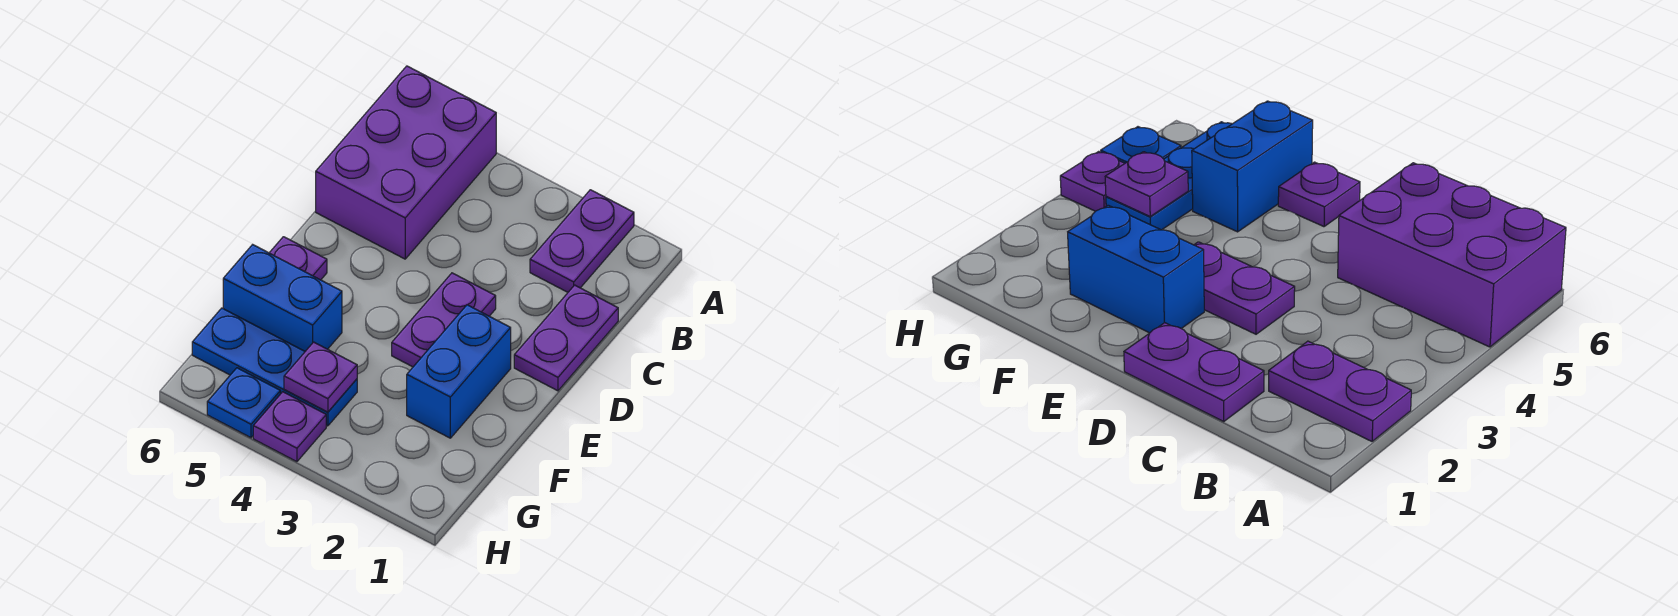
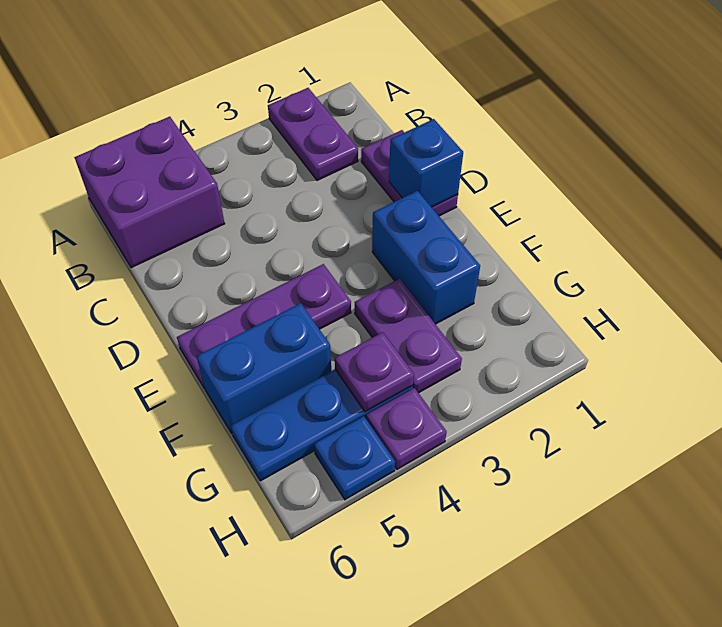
purple brick A5:C6 level 1 -> purple brick A5:B6 level 1
none -> blue brick D1 level 2
purple plate D3:E3 level 1 -> purple plate F3:G3 level 1
purple plate E6 level 1 -> purple plate E4:E6 level 1

